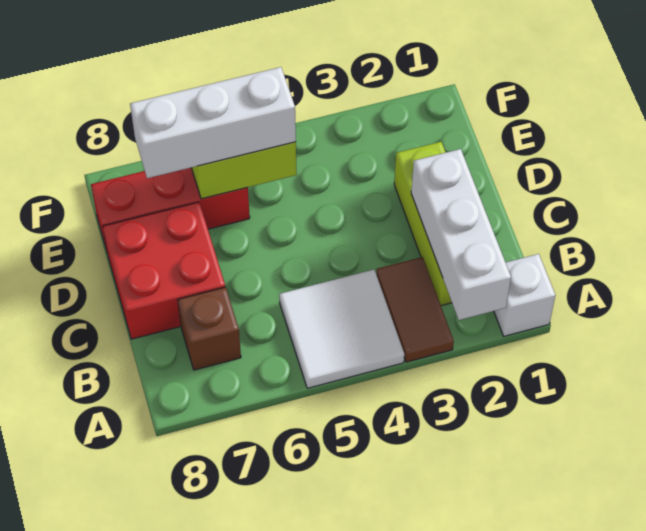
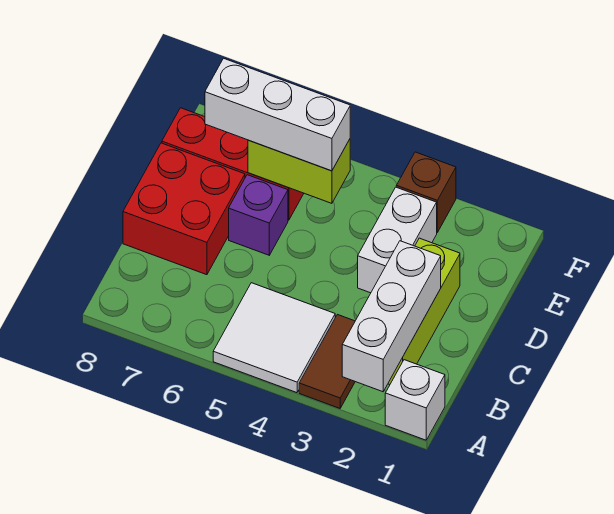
brown brick B7 level 1 -> brown brick F3 level 1
none -> white brick D3:E3 level 1
none -> purple brick D6 level 1

